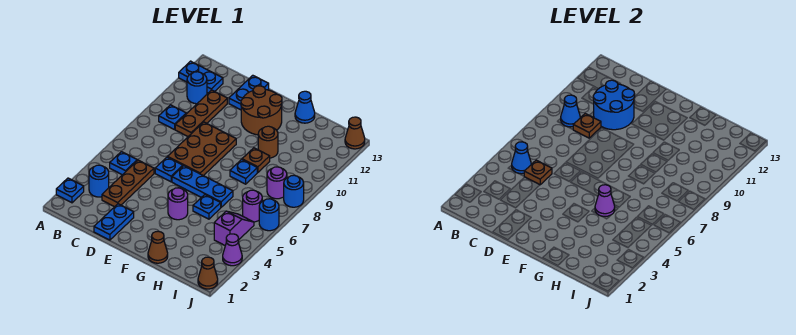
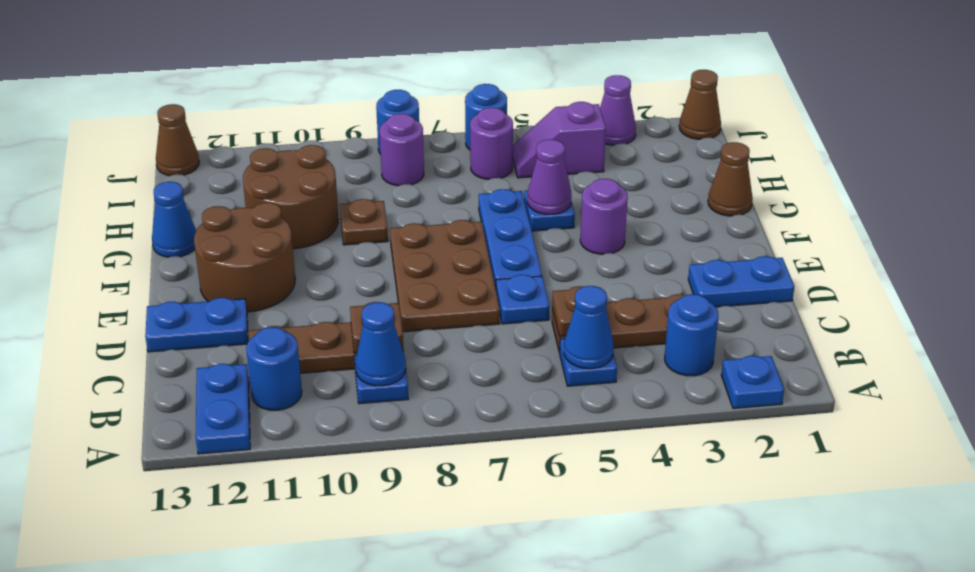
blue round brick C10:D11 level 2 -> none
brown plate D7:E9 level 1 -> brown plate D7:F8 level 1
blue plate G8 level 1 -> none
brown round brick G10 level 1 -> brown round brick G10:H11 level 1

